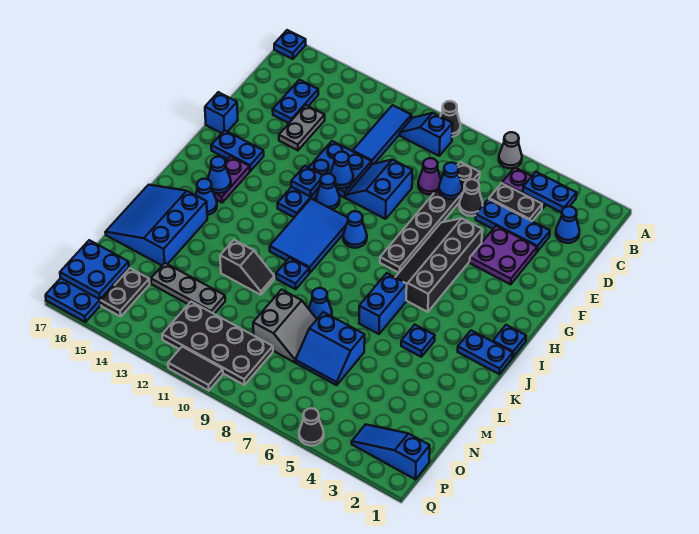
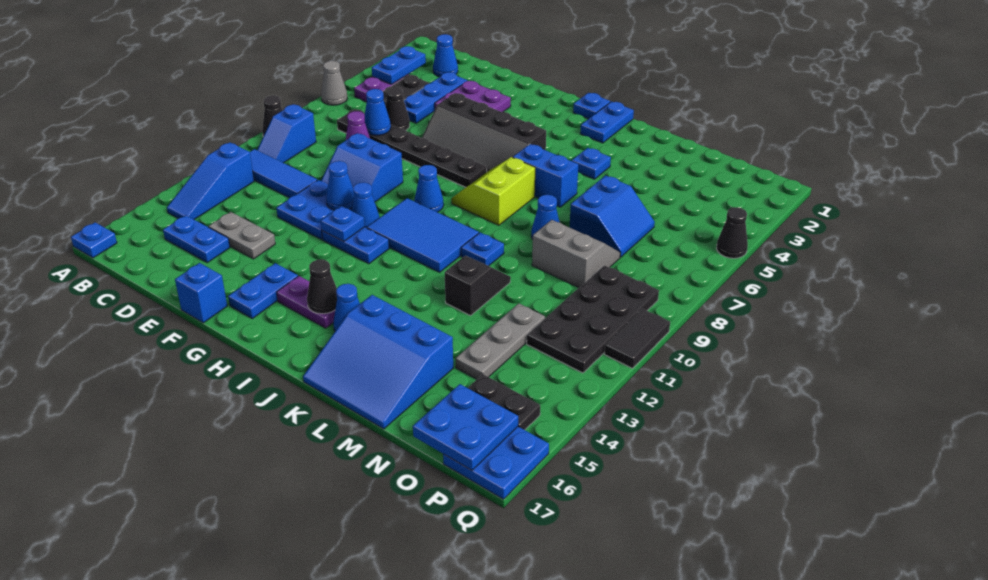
none -> lime slope I7:J8 level 1 top J
blue cone I15 level 2 -> black cone I15 level 2
blue slope P1:P3 level 1 top 1 -> blue slope B12:B14 level 1 top 12

